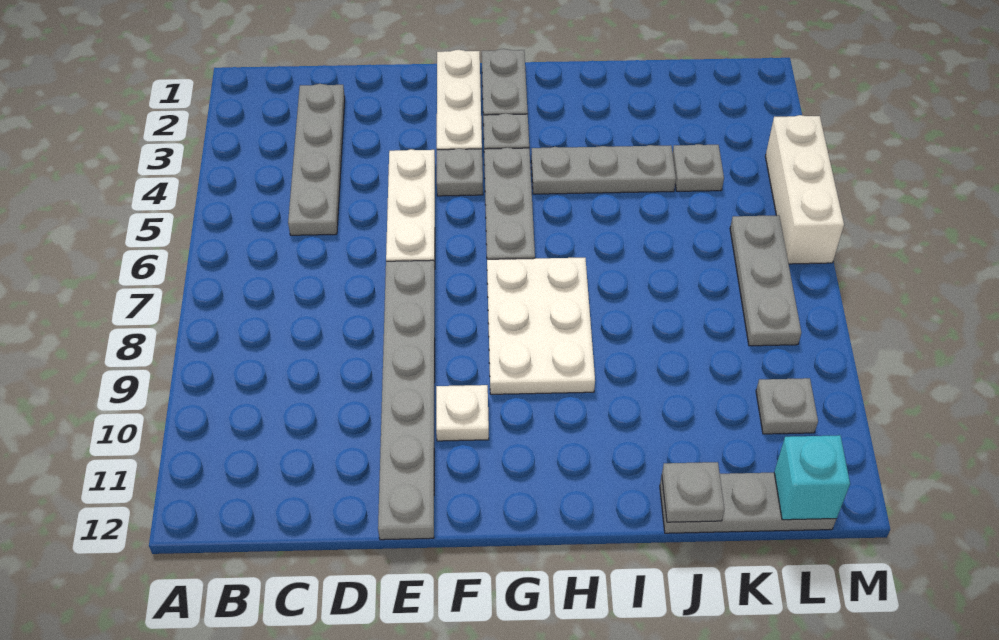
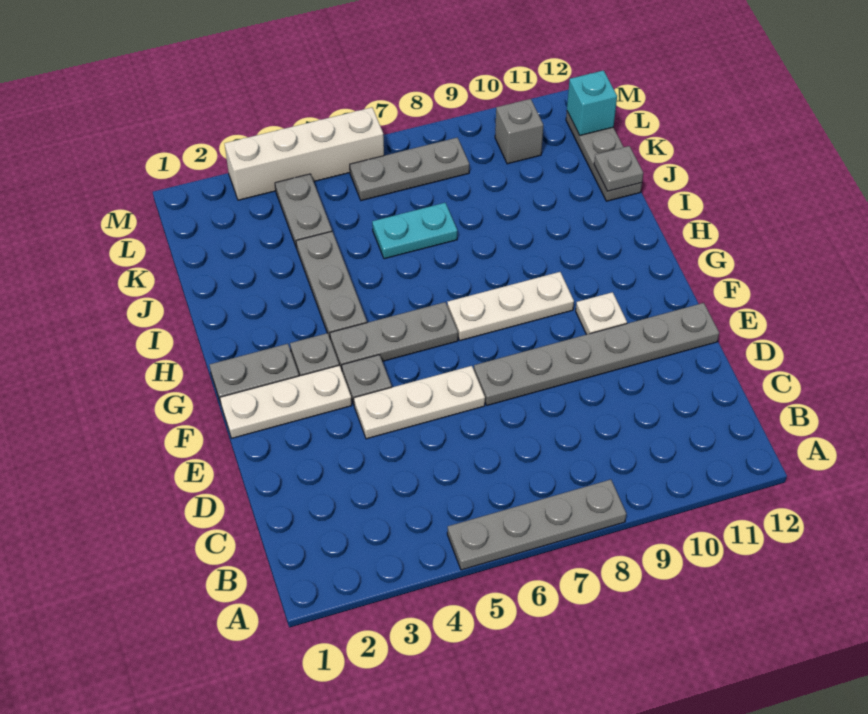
grey plate C2:C5 level 1 -> grey plate A5:A8 level 1
white plate G7:H9 level 1 -> white plate G7:G9 level 1
none -> cyan plate J6:J7 level 1
grey plate K4 level 1 -> grey plate K4:L4 level 1
grey plate L10 level 1 -> grey brick L10 level 1
white brick M4:M6 level 1 -> white brick M3:M6 level 1

